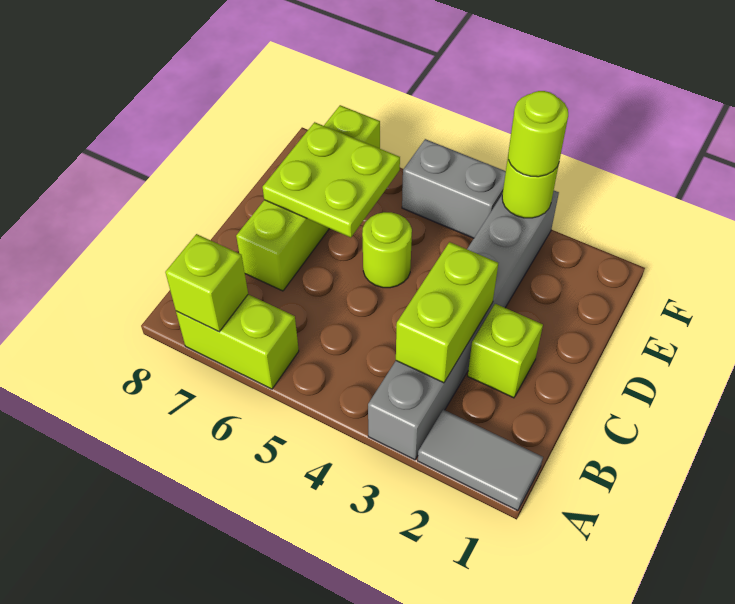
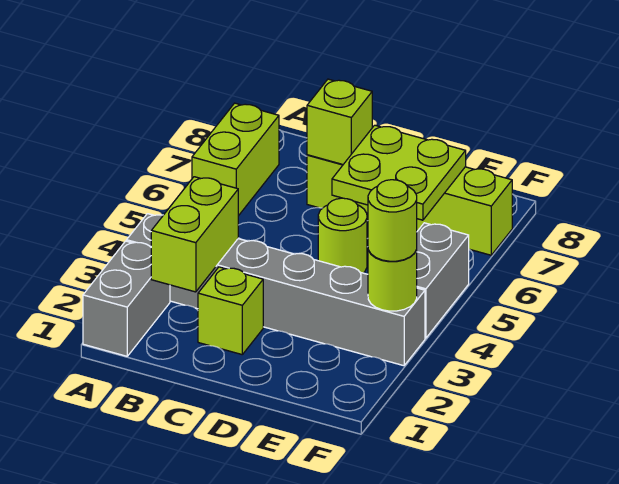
grey tile A1:A2 level 1 -> grey brick A1:A2 level 1
lime brick A7 level 2 -> lime brick C7 level 2
lime brick B3:C3 level 2 -> lime brick B2:B3 level 2

